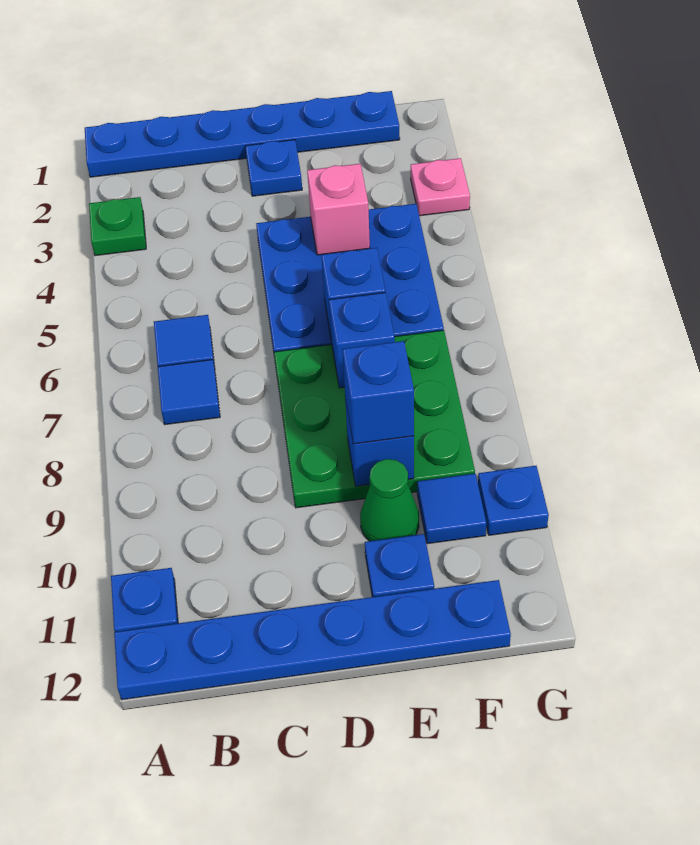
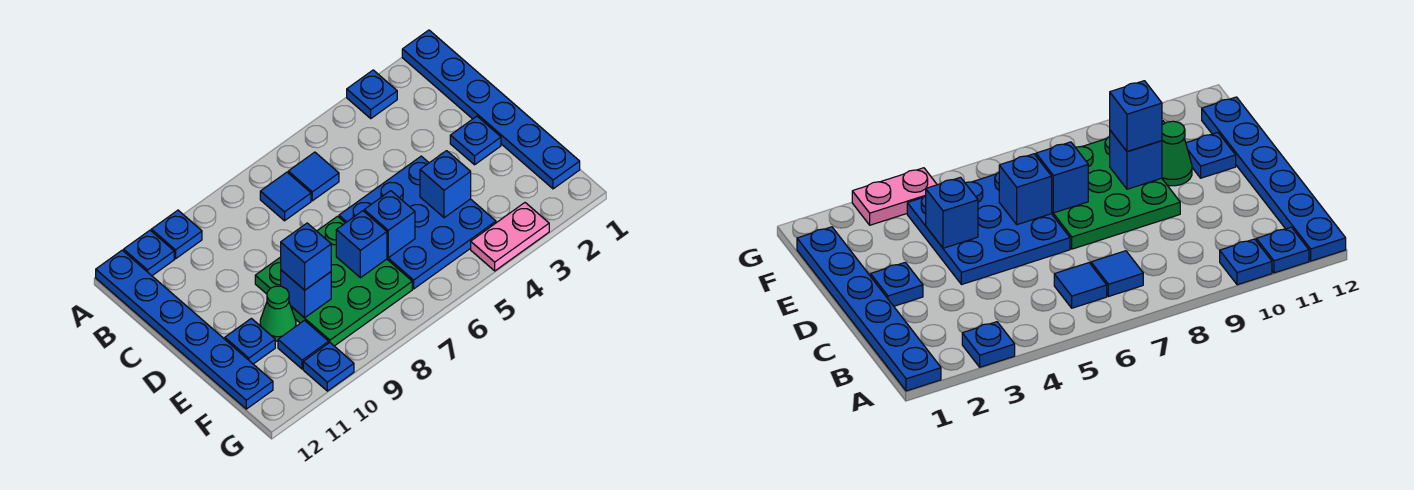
green plate A3 level 1 -> blue plate A3 level 1
none -> blue plate A10 level 1
pink brick E4 level 2 -> blue brick E4 level 2
pink plate G3 level 1 -> pink plate G3:G4 level 1

